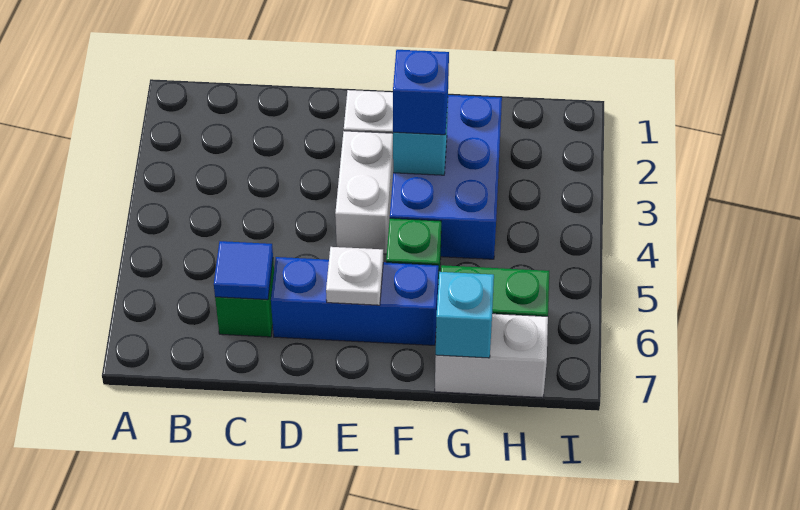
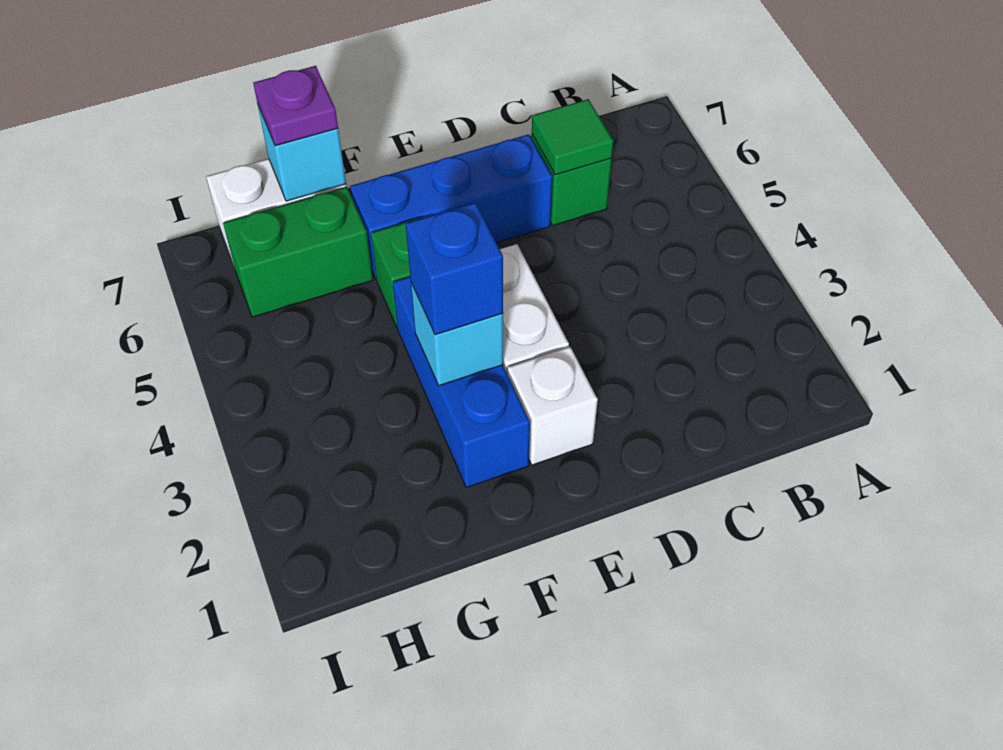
blue tile C6 level 2 -> green tile C6 level 2
white plate E6 level 2 -> none
blue brick F2:G4 level 1 -> blue brick F2:F4 level 1
none -> purple plate G7 level 3

